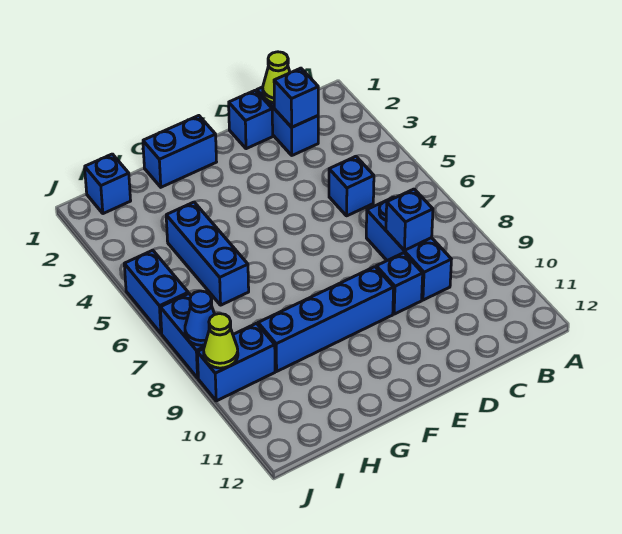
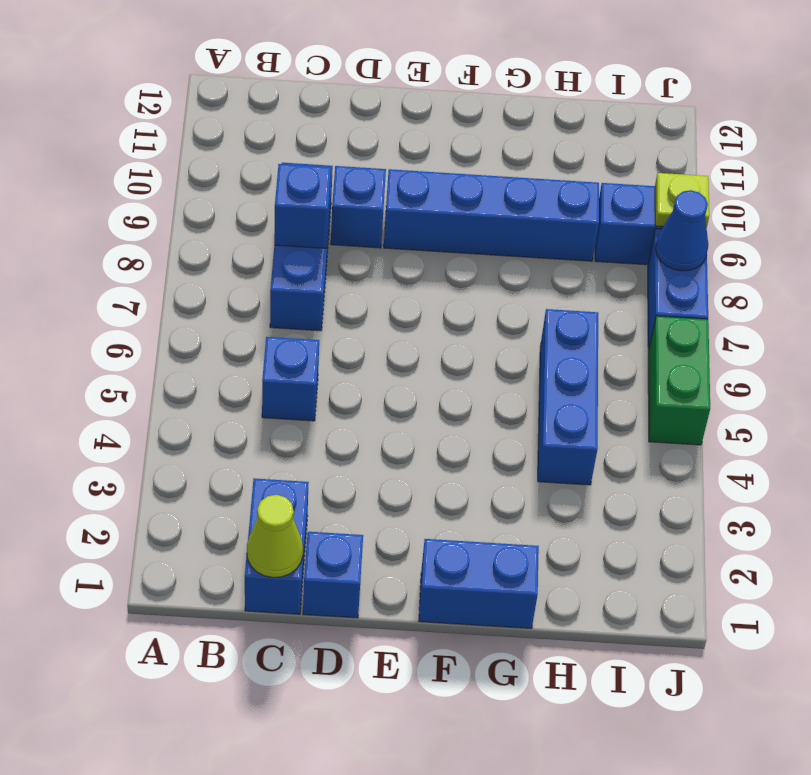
blue brick C2 level 2 -> none
blue brick I1 level 1 -> none
blue brick J5:J6 level 1 -> green brick J5:J6 level 1
lime cone J9 level 2 -> lime plate J9 level 2

